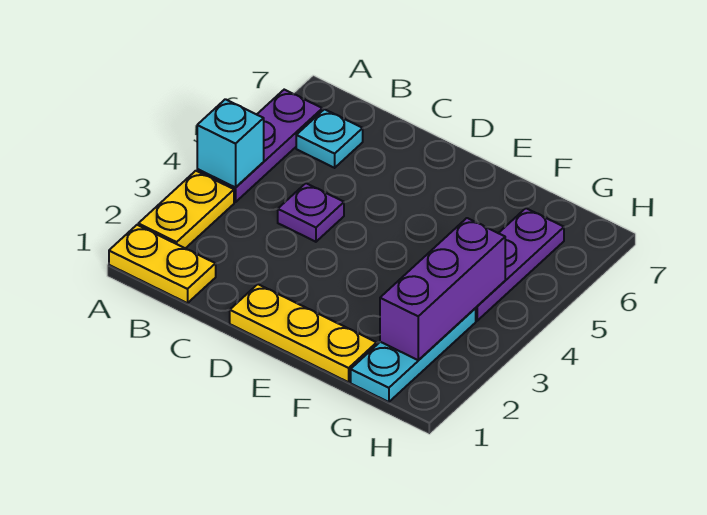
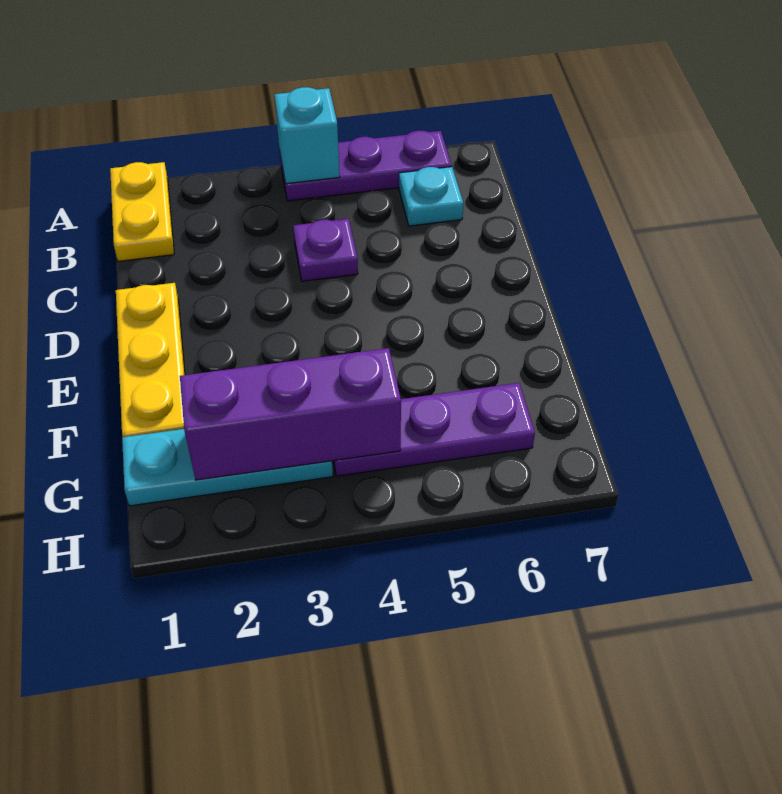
yellow plate A2:A3 level 1 -> none

